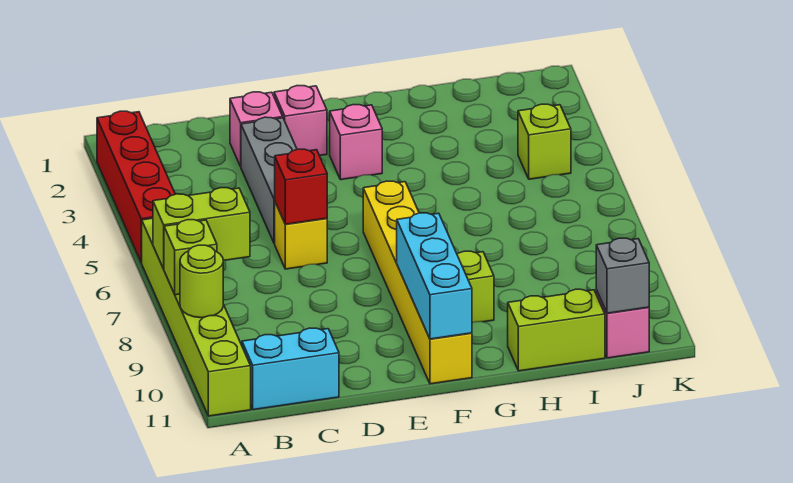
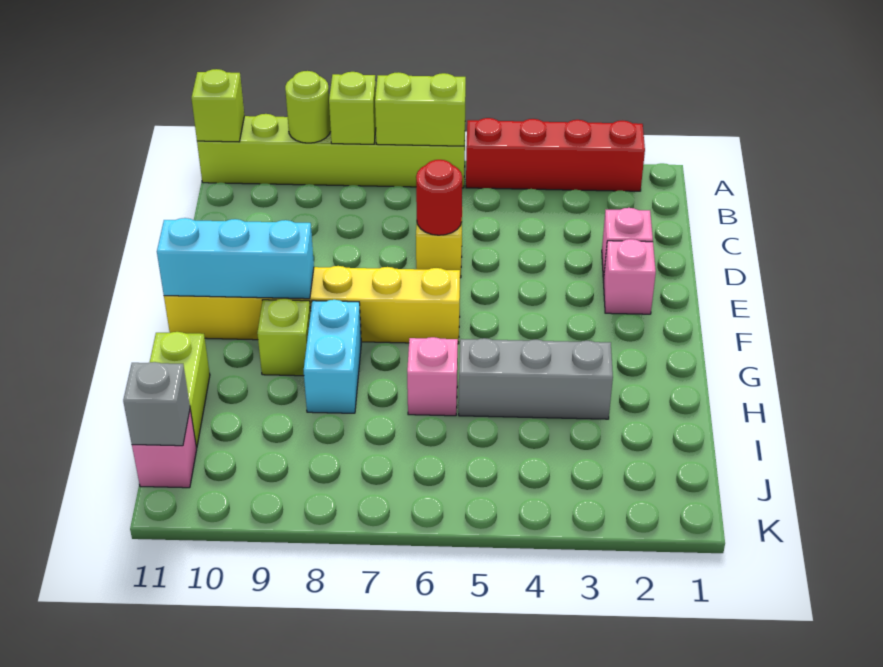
lime brick A7:B7 level 2 -> lime brick A6:A7 level 2
cyan brick B11:C11 level 1 -> cyan brick G8:H8 level 1
grey brick D3:D5 level 1 -> grey brick H3:H5 level 1
red brick D6 level 2 -> red round brick D6 level 2
pink brick F3 level 1 -> pink brick H6 level 1
lime brick J4 level 1 -> lime brick A11 level 2

